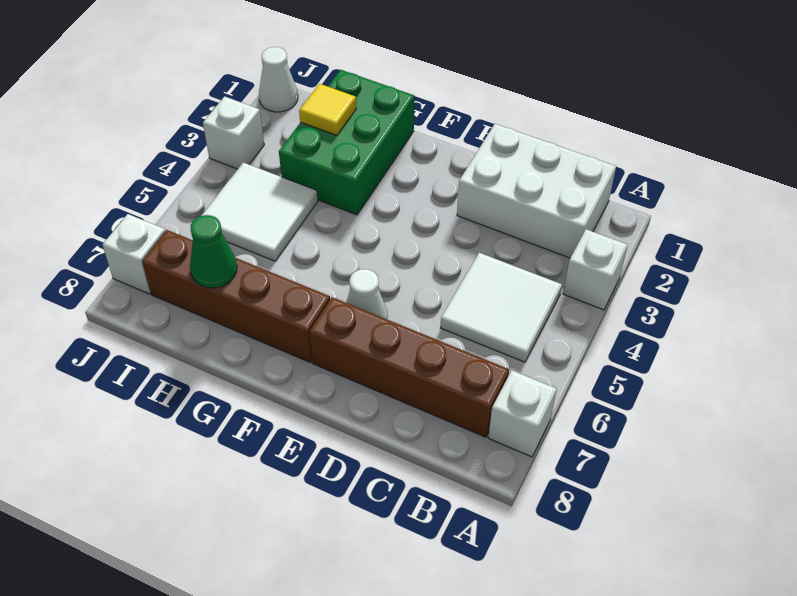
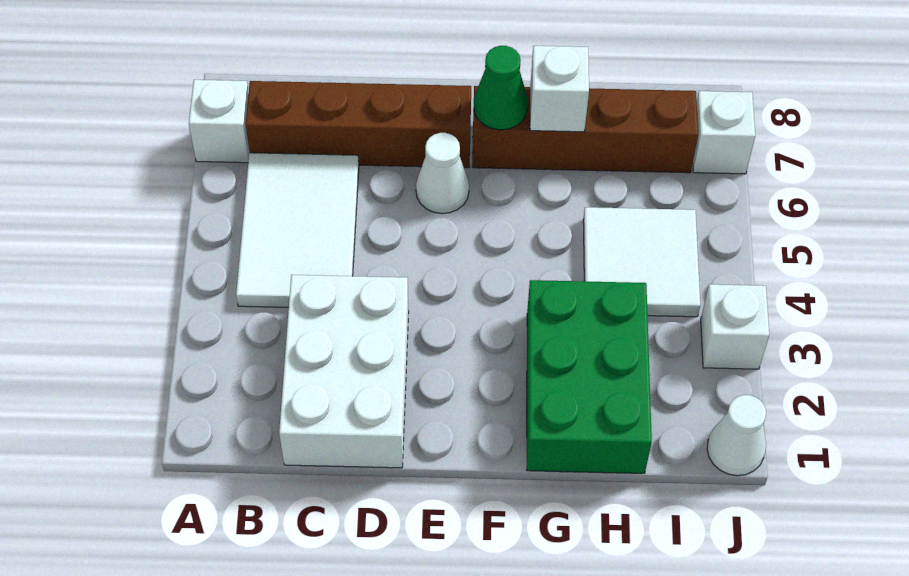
white brick A3 level 1 -> white brick G7 level 2
white brick B1:D2 level 1 -> white brick C1:D3 level 1
white tile B4:C5 level 1 -> white tile B4:C6 level 1
yellow tile H2 level 2 -> none
green cone H7 level 2 -> green cone F7 level 2

